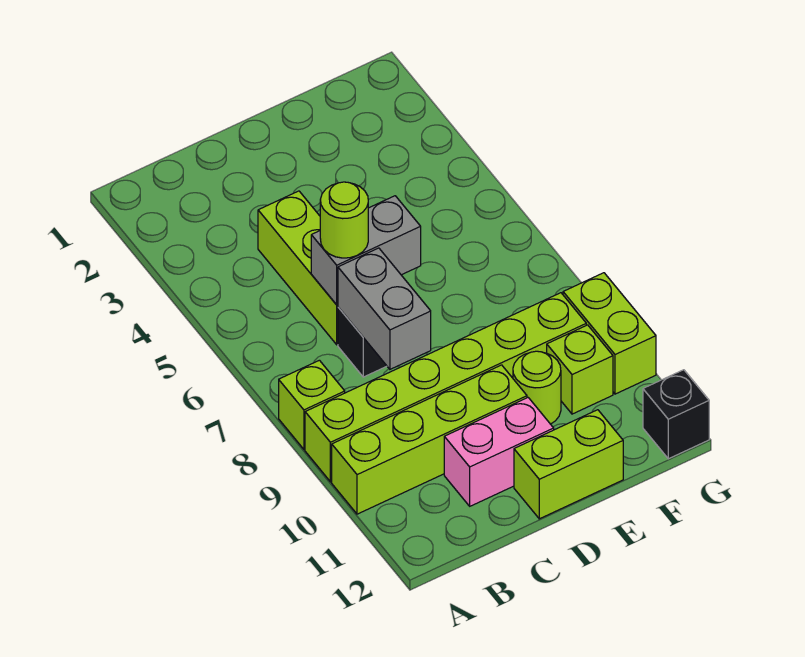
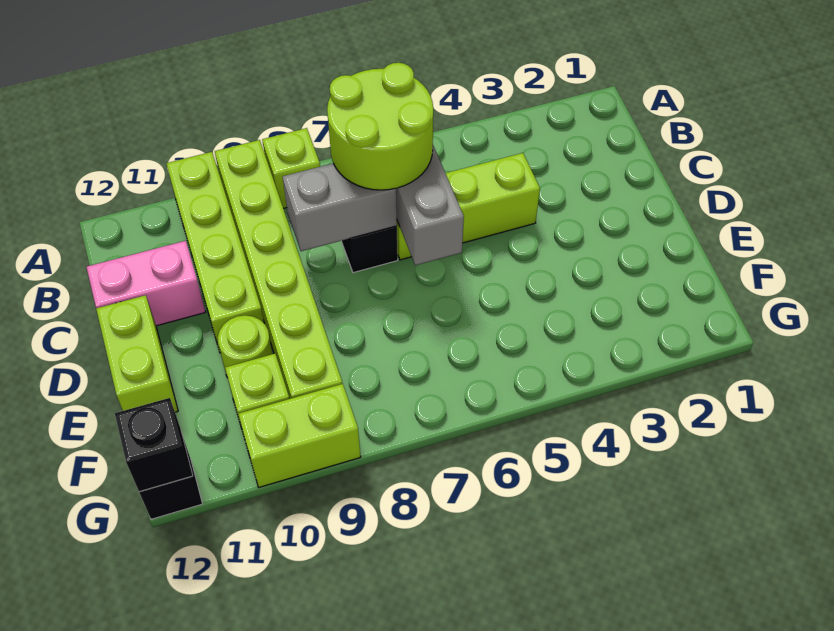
lime round brick C6 level 3 -> lime round brick B6:C7 level 3
pink brick C11:D11 level 1 -> pink brick C11:C12 level 1
none -> black brick G12 level 2

